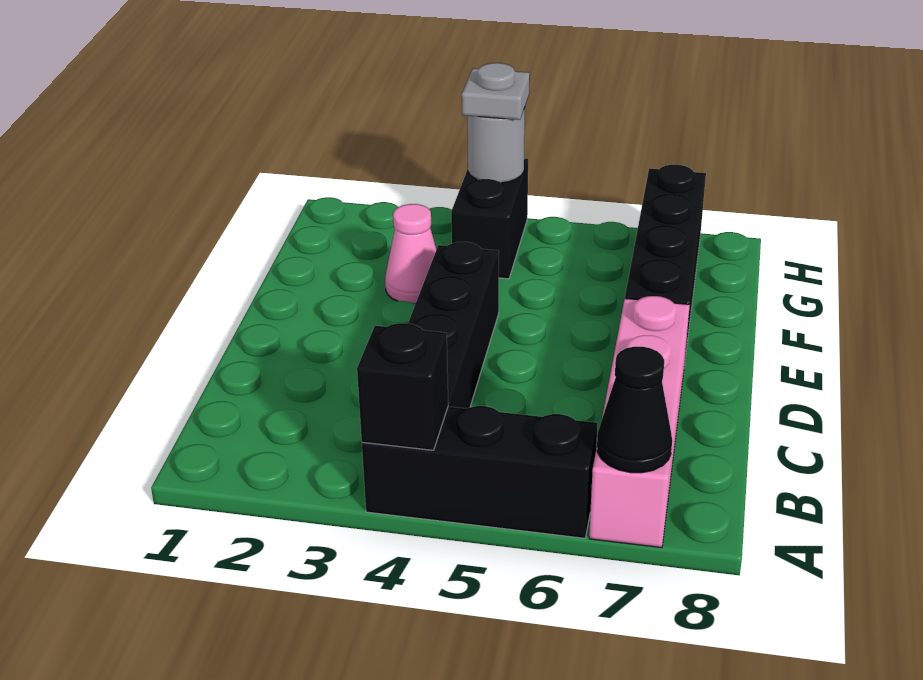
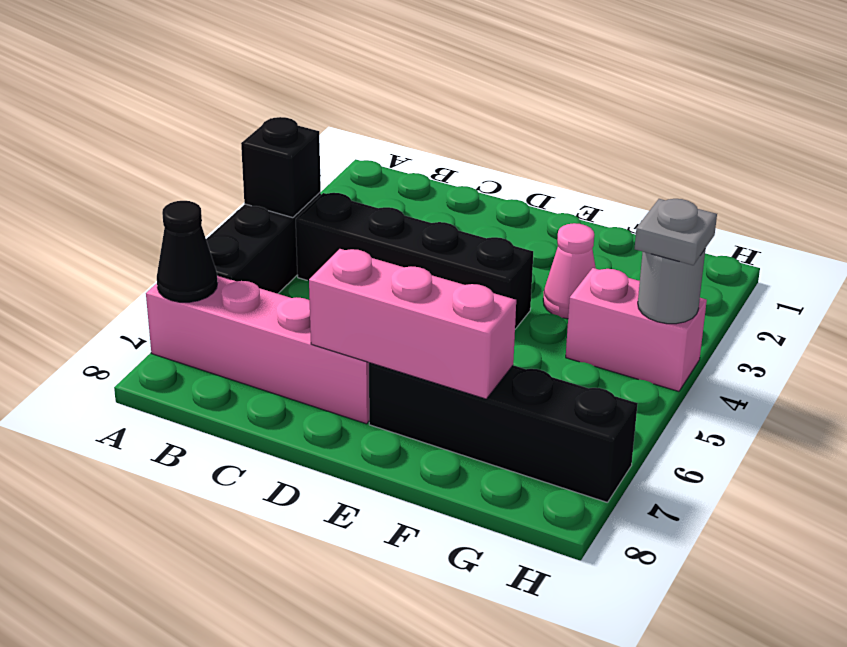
none -> pink brick D7:F7 level 2
black brick G4:H4 level 1 -> pink brick G4:H4 level 1

